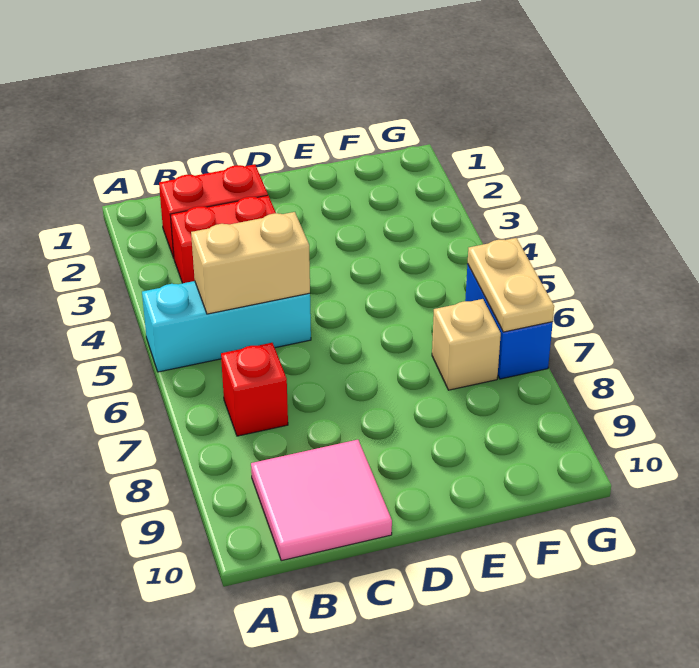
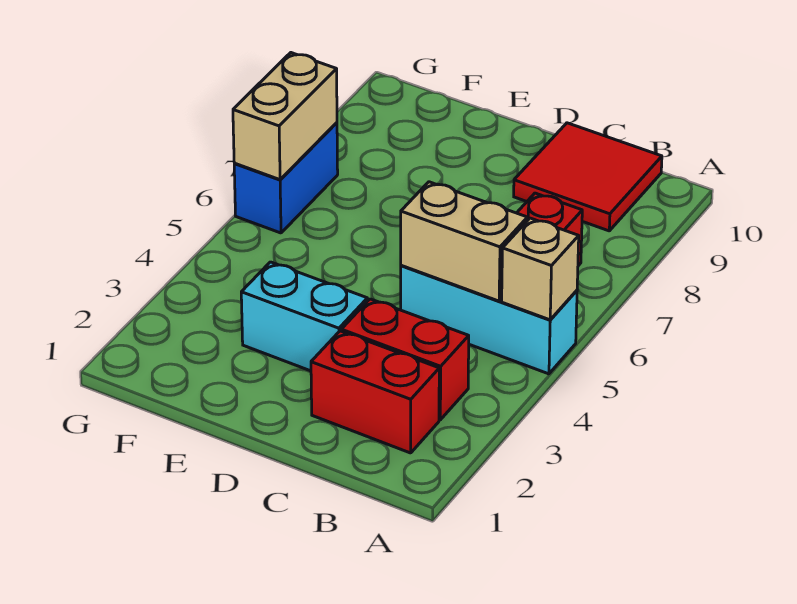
pink tile B9:C10 level 1 -> red tile B9:C10 level 1
none -> cyan brick D3:E3 level 1
tan brick F7 level 1 -> tan brick A5 level 2
tan plate G6:G7 level 2 -> tan brick G6:G7 level 2

